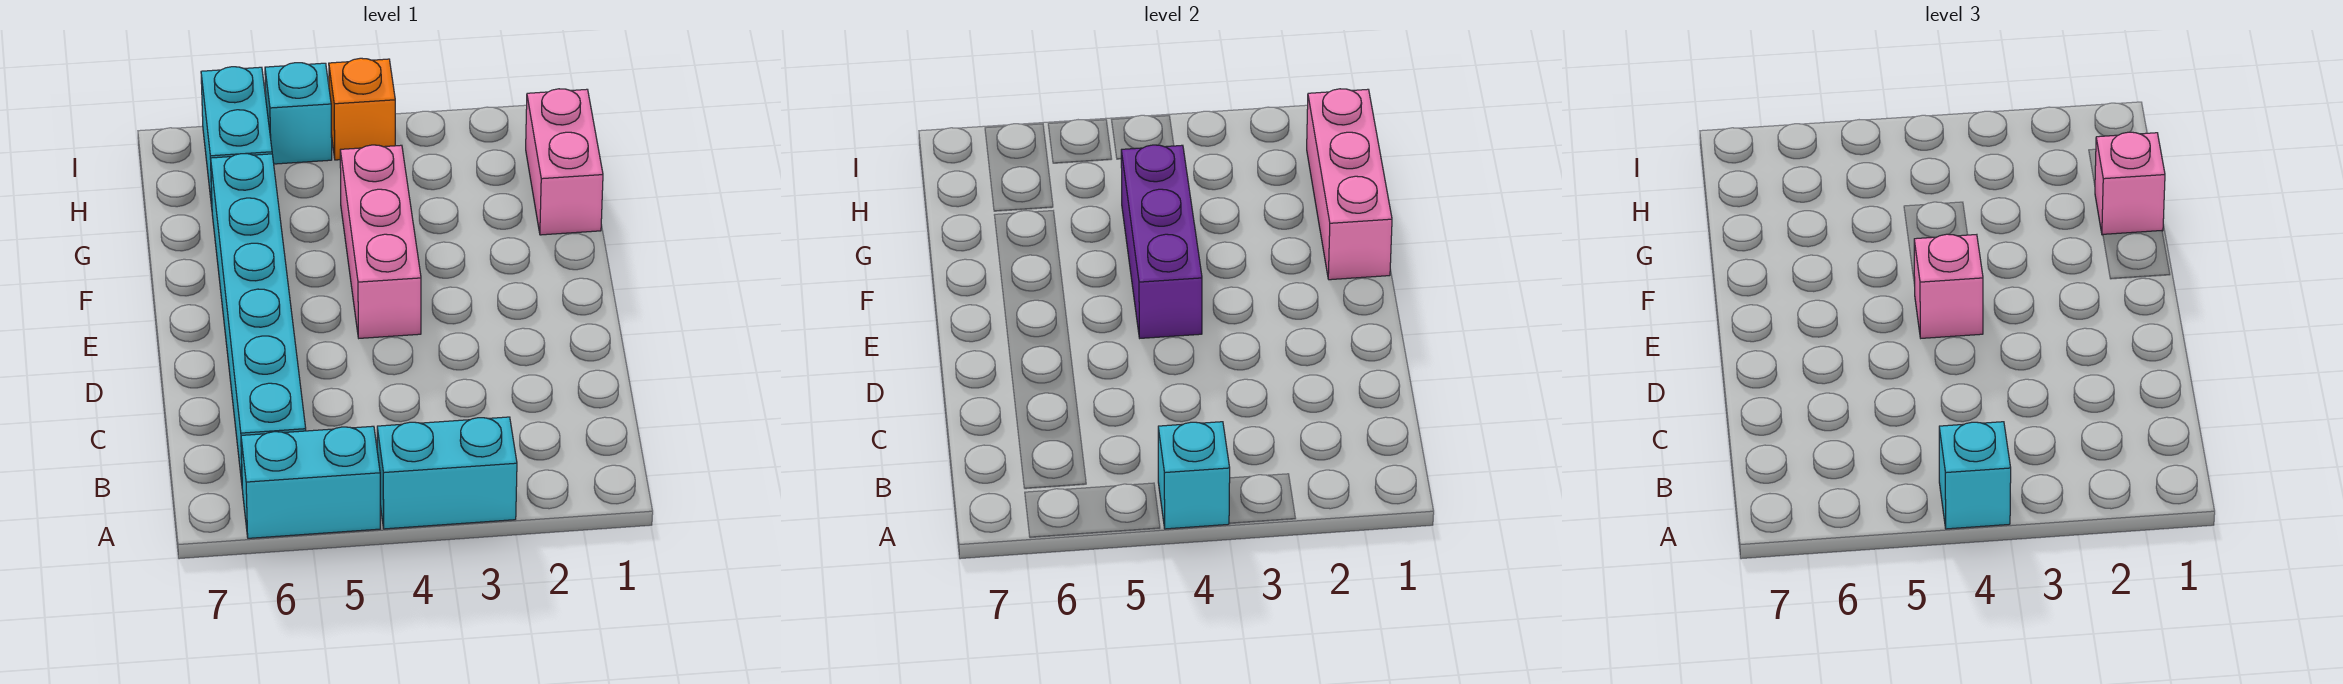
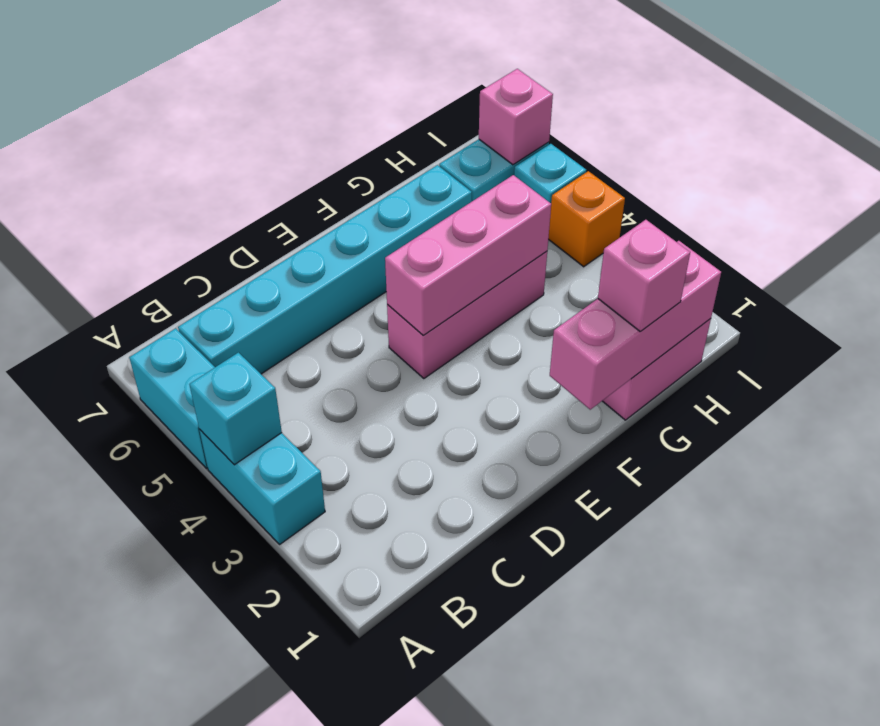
cyan brick A4 level 3 -> none
purple brick E4:G4 level 2 -> pink brick E4:G4 level 2
pink brick E4 level 3 -> pink brick I6 level 2

